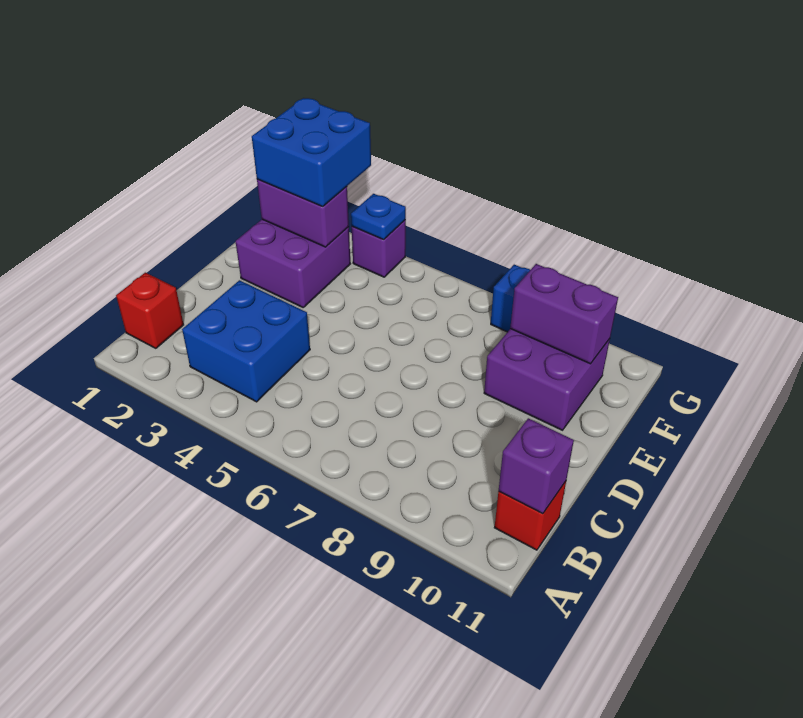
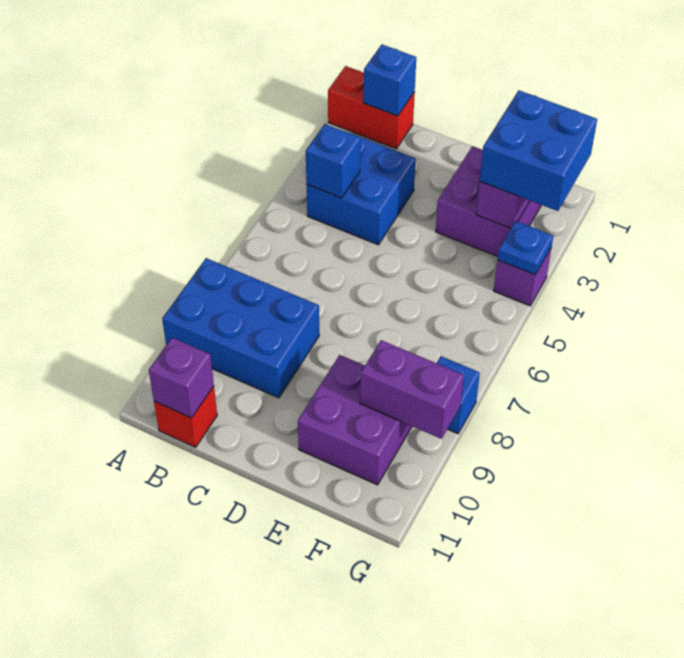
none -> blue brick A8:C9 level 1
red brick B1 level 1 -> red brick A1:B1 level 1
none -> blue brick B1 level 2
none -> blue brick B4 level 2
purple brick F9:F10 level 2 -> purple brick F9:G9 level 2

